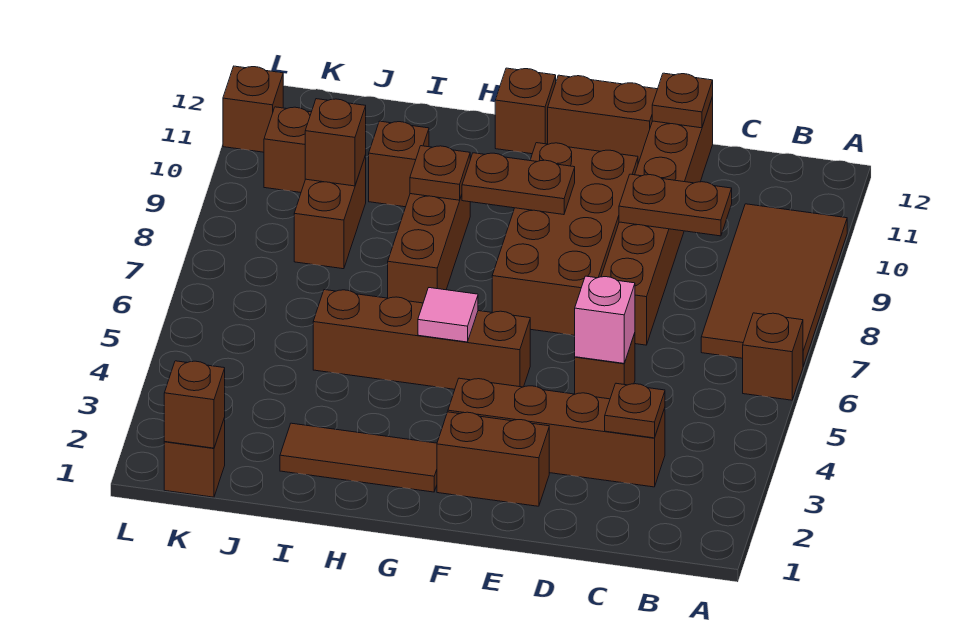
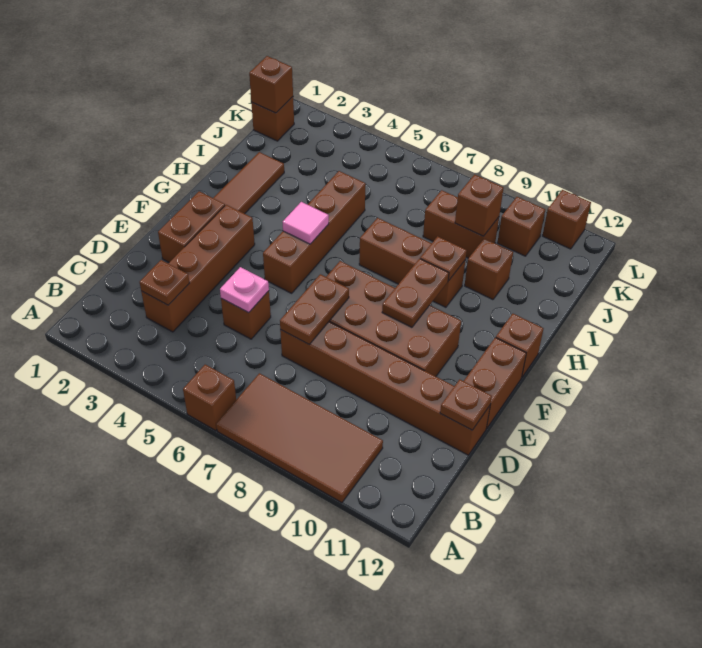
brown plate C9:D9 level 2 -> brown plate D7:E7 level 2
pink brick D5 level 2 -> pink plate D5 level 2

